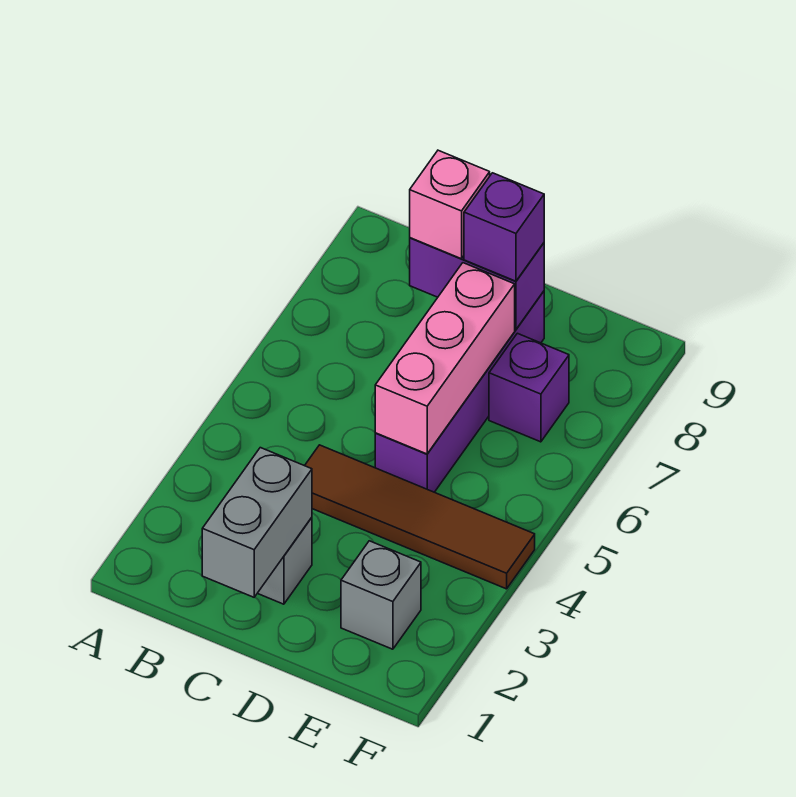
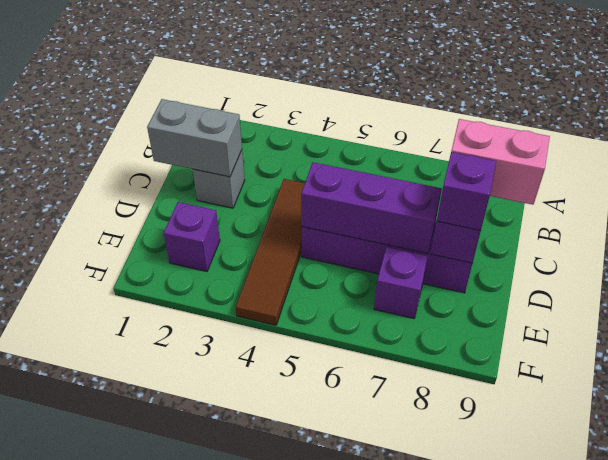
pink brick C8 level 3 -> pink brick C8:C9 level 3
pink brick D5:D7 level 2 -> purple brick D5:D7 level 2
grey brick E2 level 1 -> purple brick E2 level 1

